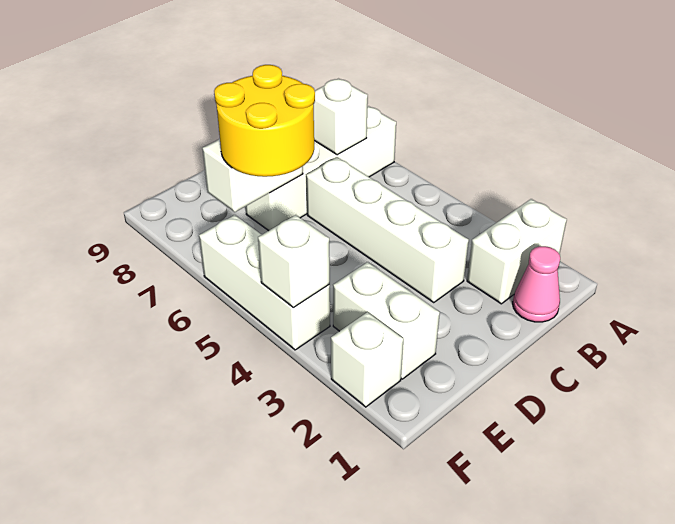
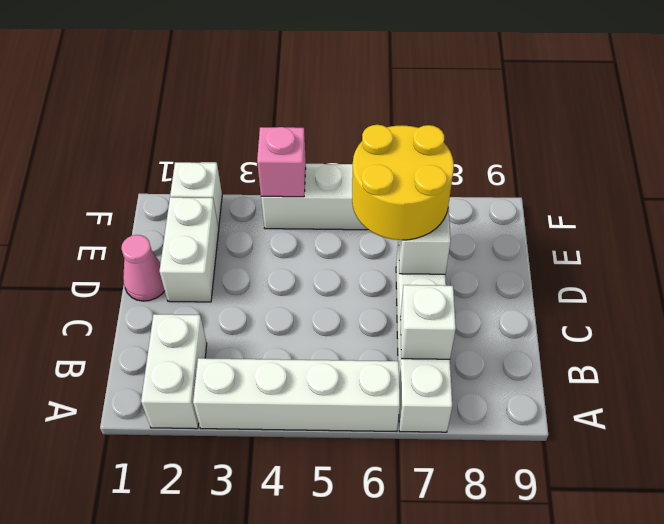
pink cone B1 level 1 -> pink cone D1 level 1
white brick C3:C6 level 1 -> white brick A3:A6 level 1
white brick E2:E3 level 1 -> white brick D2:E2 level 1
white brick F4 level 2 -> pink brick F4 level 2

